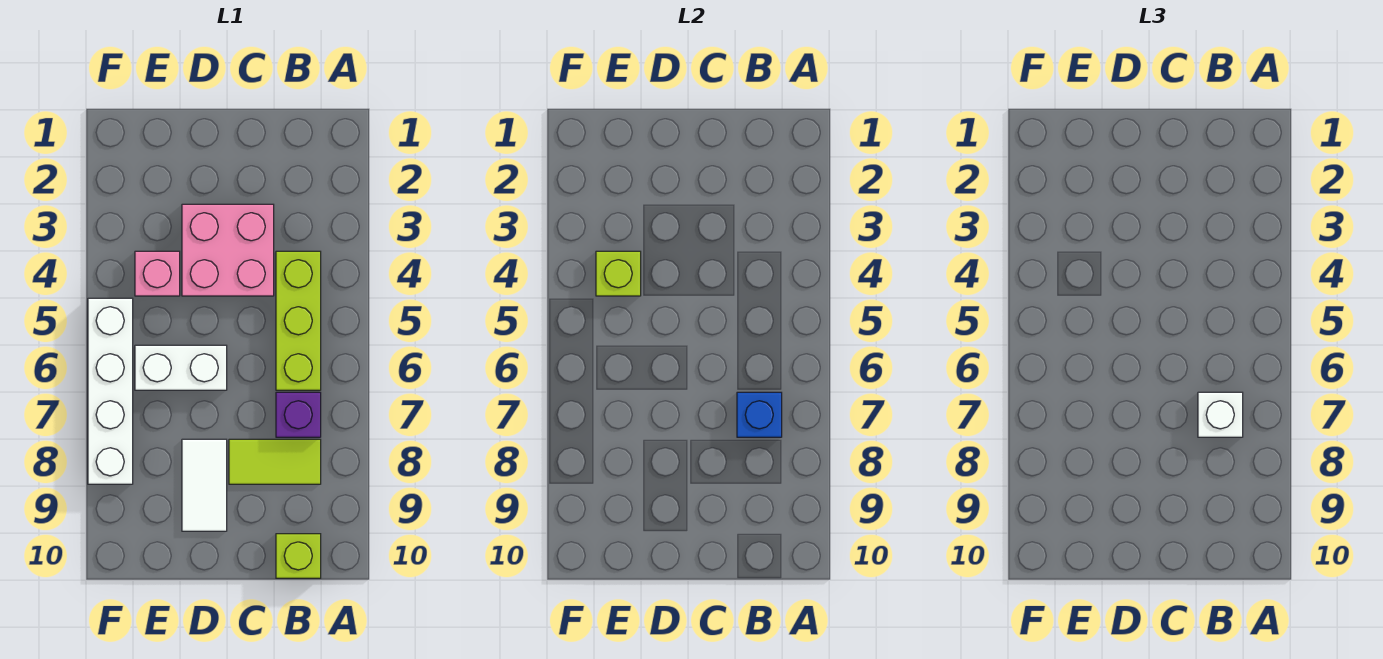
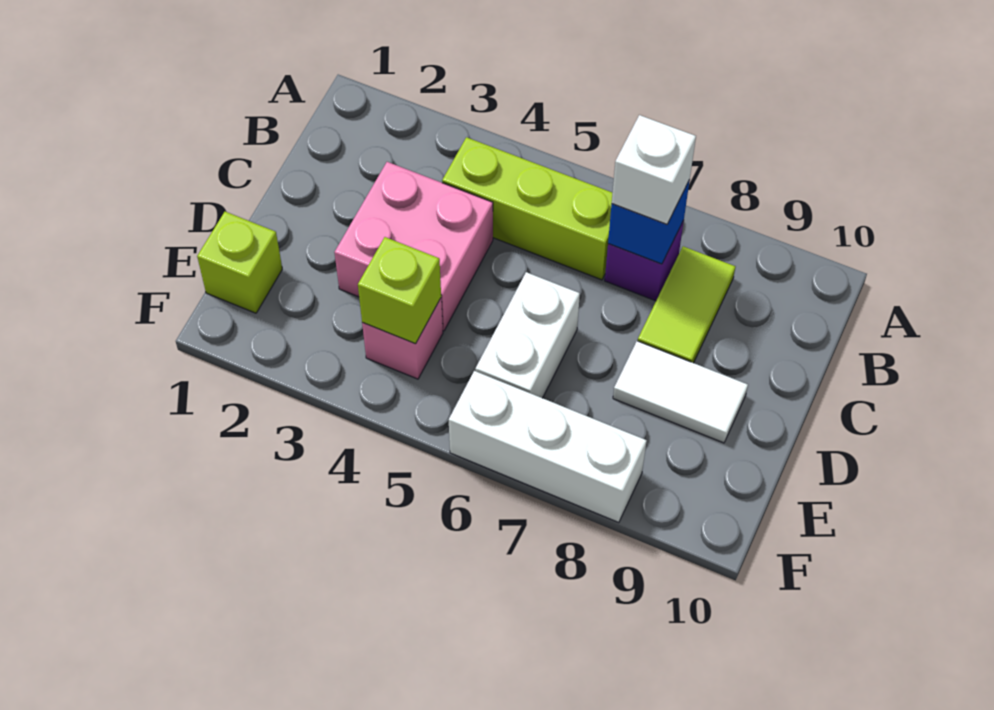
lime brick B10 level 1 -> lime brick E1 level 1
white brick F5:F8 level 1 -> white brick F6:F8 level 1

